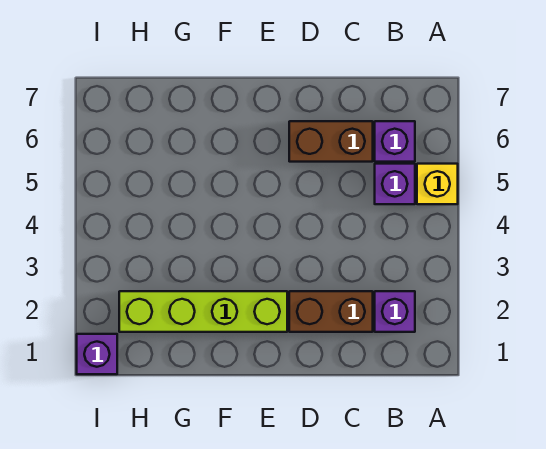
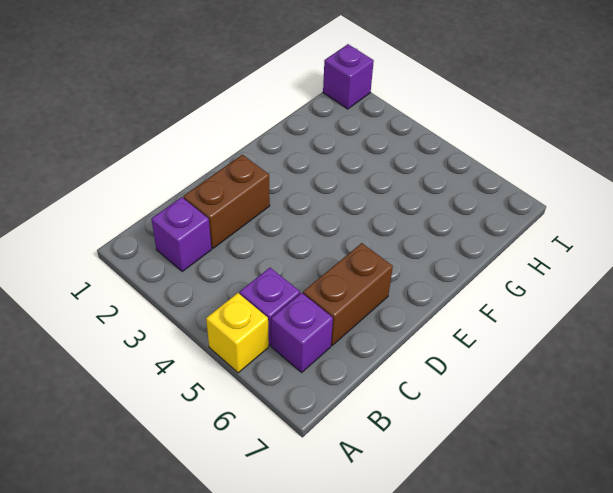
lime brick E2:H2 level 1 -> none

